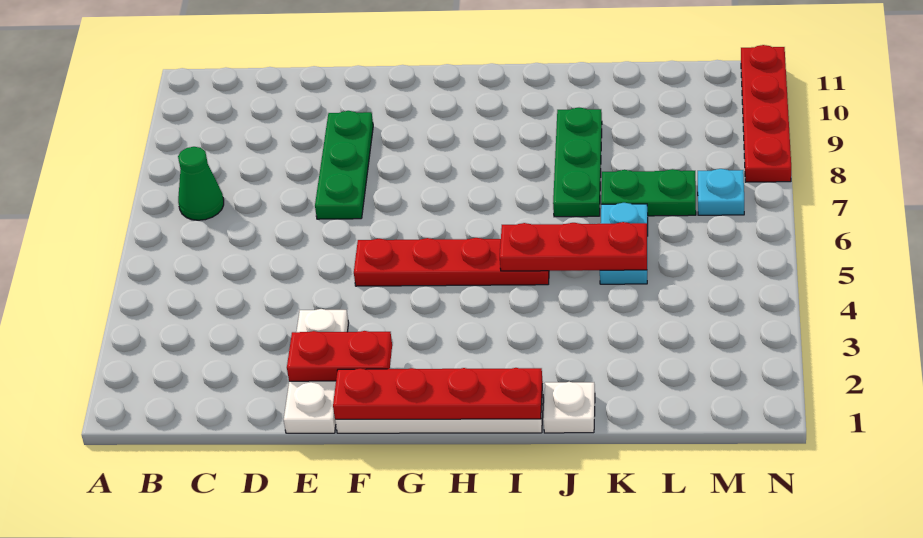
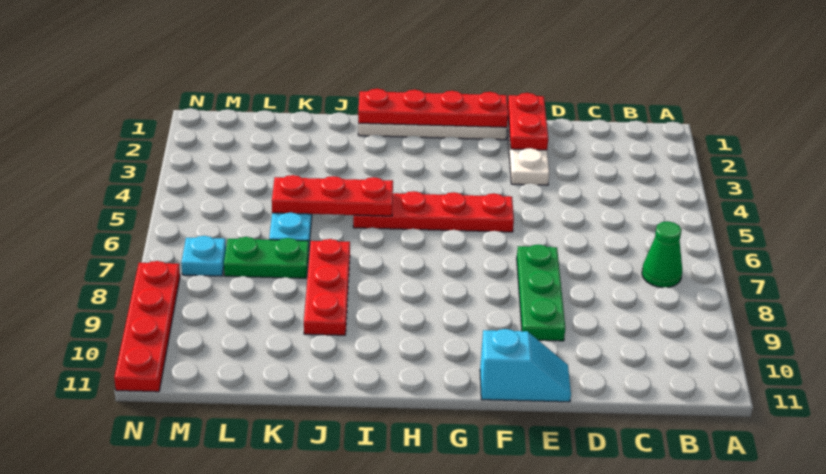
red plate E2:F2 level 2 -> red plate E1:E2 level 2
none -> cyan slope E11:F11 level 1 top F
white plate J1 level 1 -> none
green plate J7:J9 level 1 -> red plate J7:J9 level 1

